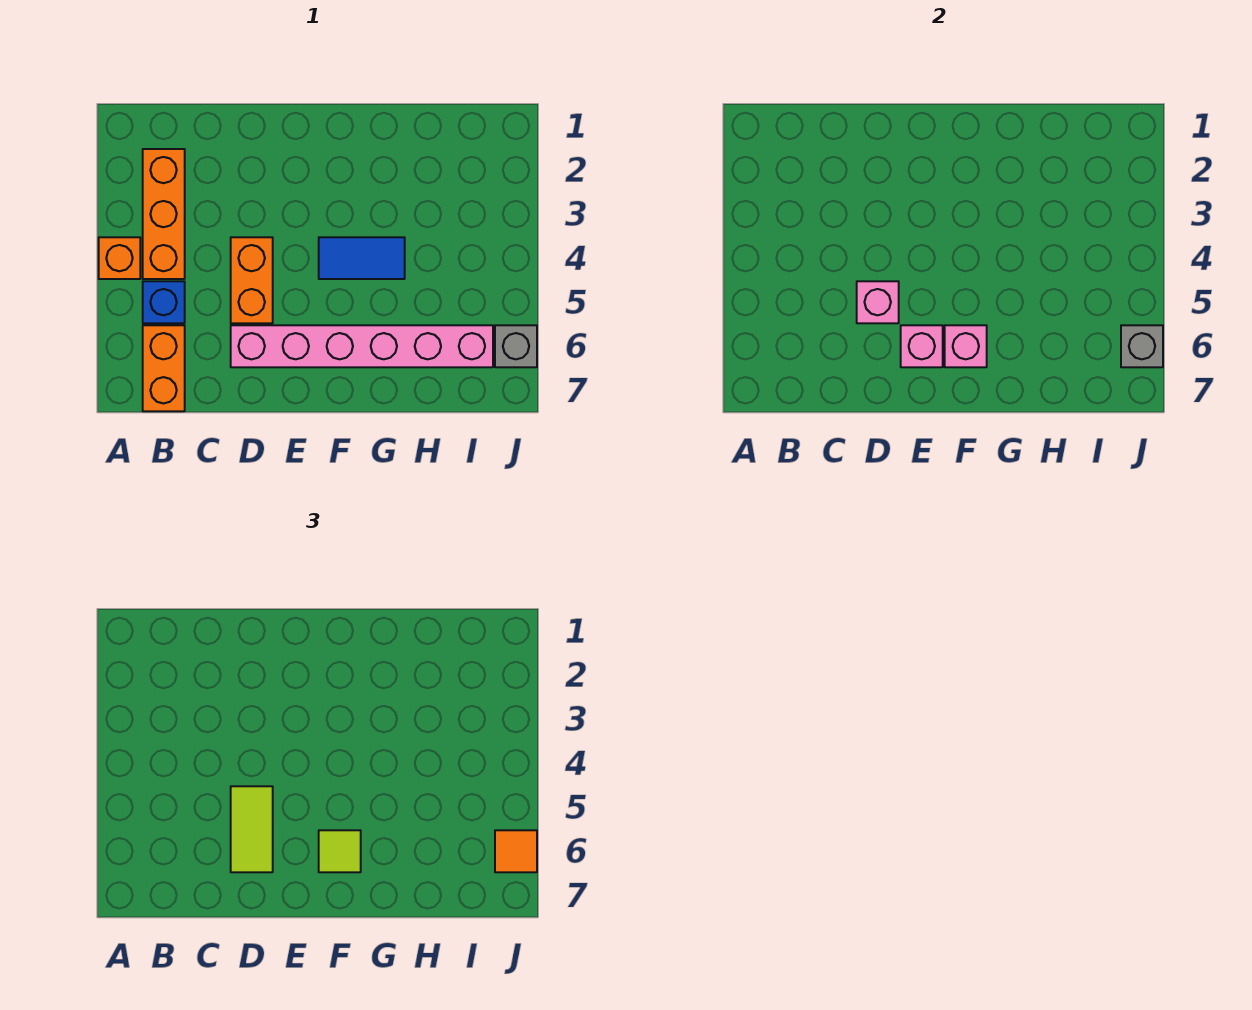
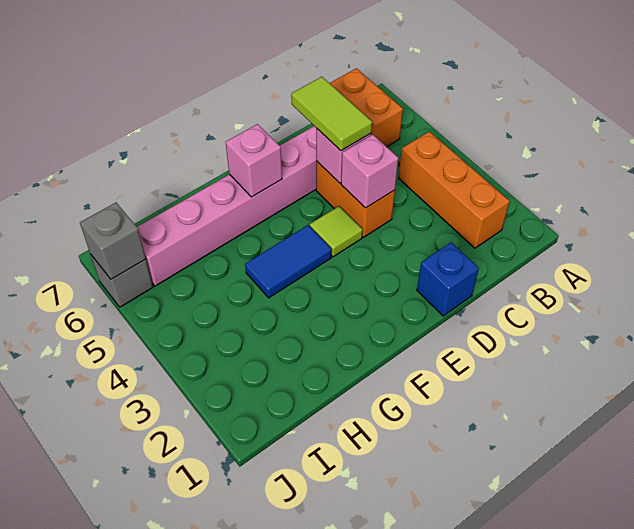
orange brick A4 level 1 -> none
blue brick B5 level 1 -> blue brick D1 level 1
pink brick E6 level 2 -> pink brick D4 level 2
lime tile F6 level 3 -> lime tile E4 level 1
orange tile J6 level 3 -> none

